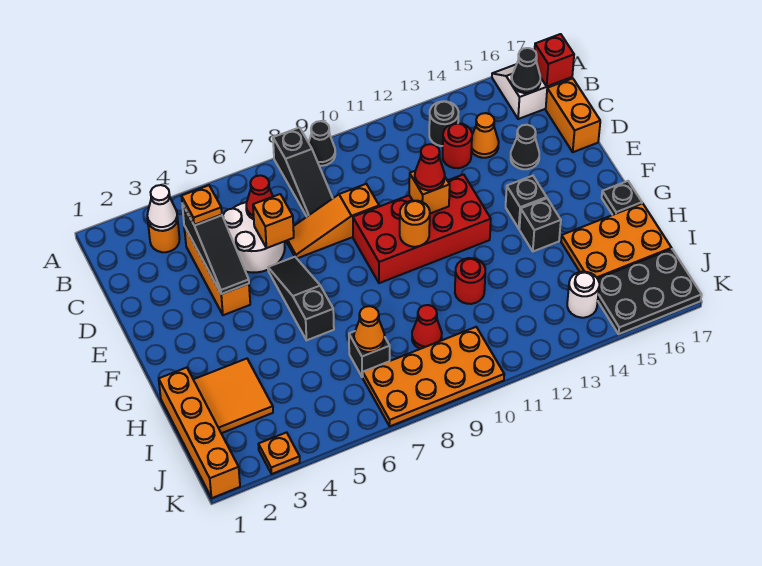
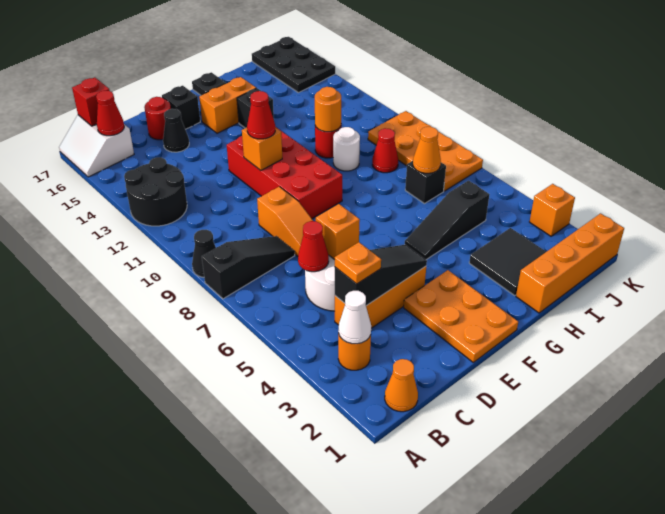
black round brick B13 level 1 -> black round brick A12:B13 level 1
black cone B16 level 2 -> red cone B16 level 2
red round brick C13 level 1 -> red round brick D16 level 1
orange cone C14 level 1 -> orange cone B1 level 1
orange brick C17:D17 level 1 -> orange brick F15:G15 level 1
black slope E6:G6 level 1 top G -> black slope G5:I5 level 1 top I
orange round brick F10 level 2 -> orange round brick H11 level 2
black brick F14 level 1 -> black brick E16 level 1
orange tile H2:I3 level 1 -> black tile H2:I3 level 1
orange plate H15:I17 level 1 -> orange plate E1:F3 level 1
white round brick J14 level 1 -> white round brick H10 level 1
orange plate K3 level 1 -> orange brick K3 level 1

